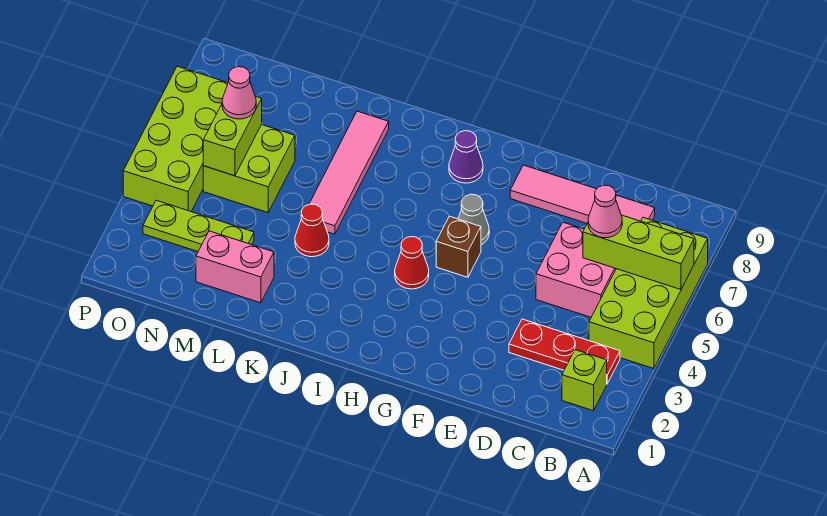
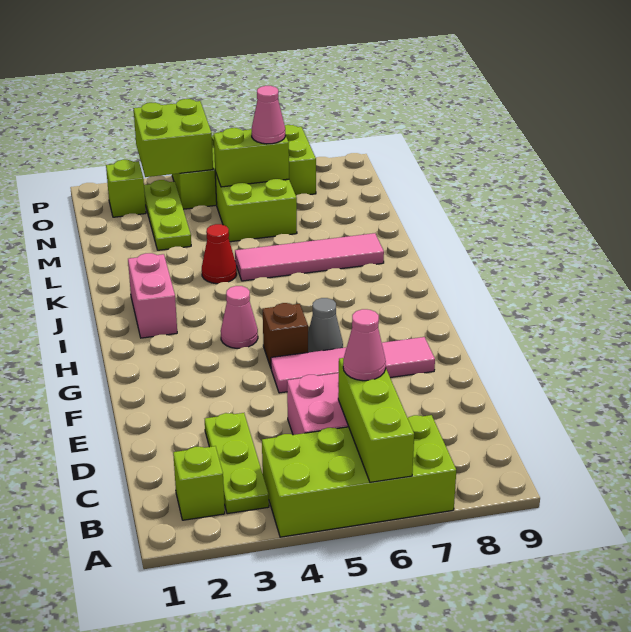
red plate B3:D3 level 1 -> lime plate B3:D3 level 1
pink tile C8:F8 level 1 -> pink tile F5:F8 level 1
red cone H4 level 1 -> pink cone H4 level 1
purple cone H8 level 1 -> none
pink brick L2:M2 level 1 -> pink brick I2:J2 level 1
none -> lime brick O2 level 1
none -> lime brick O3:P4 level 2

